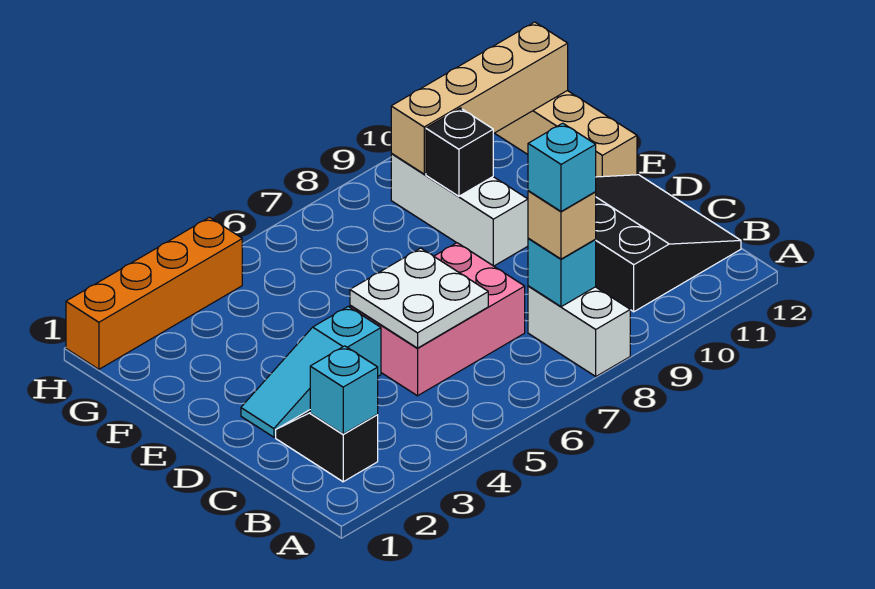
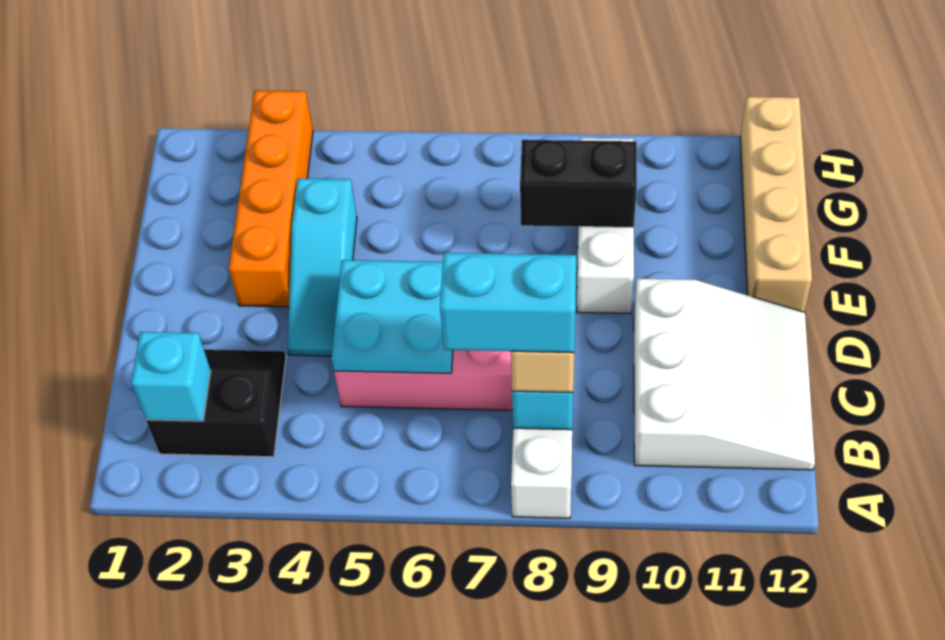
black slope B2:C2 level 1 top B -> black slope B2:C3 level 1 top B
cyan brick B8 level 4 -> cyan brick B7:B8 level 4
black slope B10:D12 level 1 top 10 -> white slope B10:D12 level 1 top 10
white plate C5:D6 level 2 -> cyan plate C5:D6 level 2
cyan slope D2:D4 level 1 top 4 -> cyan slope D4:F4 level 1 top F
black brick F9 level 2 -> black brick F8:F9 level 2
tan brick G9:G12 level 2 -> none
orange brick H1:H4 level 1 -> orange brick E3:H3 level 1

